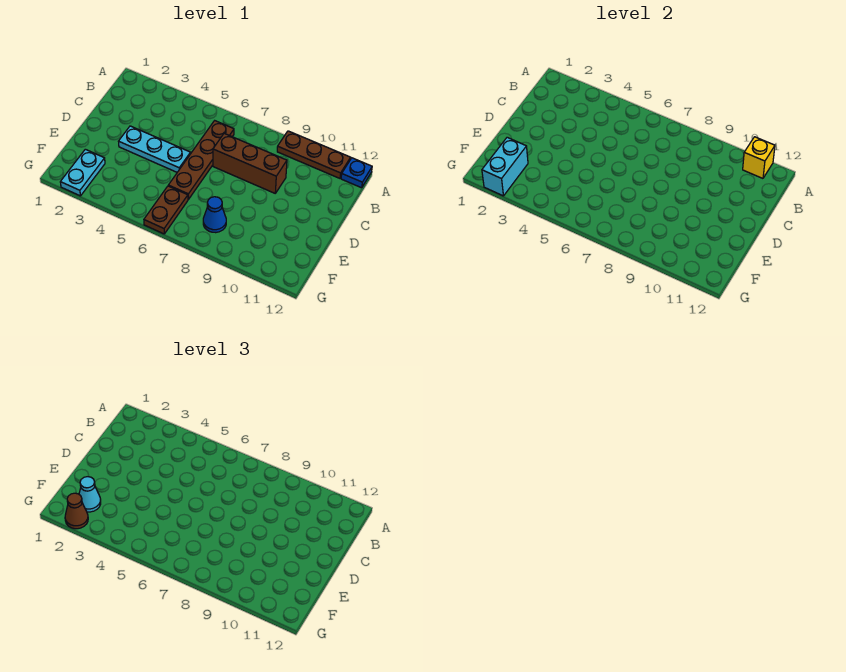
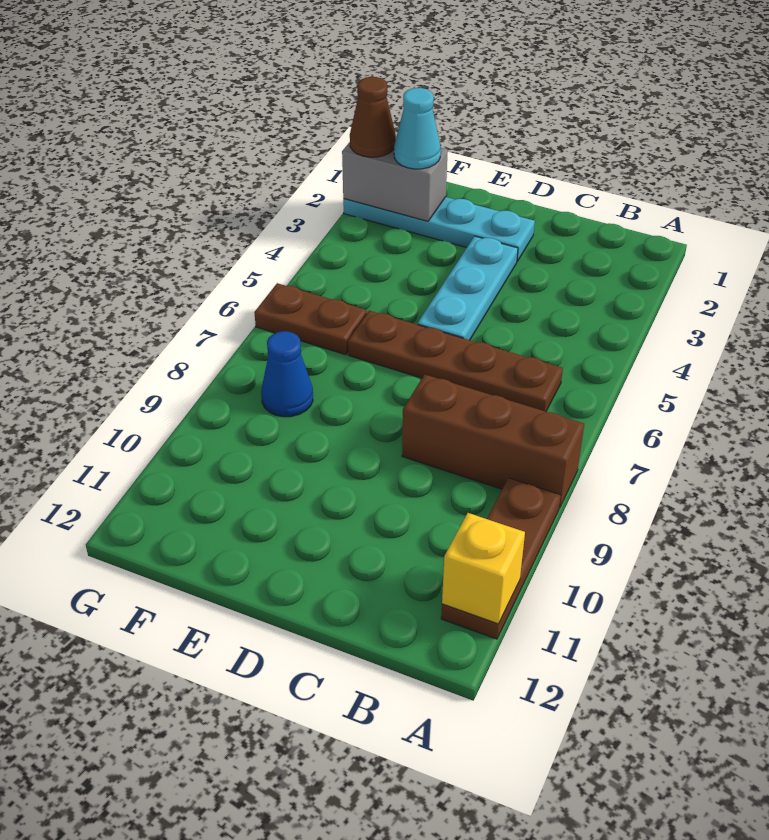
blue plate A12 level 1 -> none
brown brick C7:C9 level 1 -> brown brick A8:C8 level 1
cyan plate F2:G2 level 1 -> cyan plate D2:G2 level 1
cyan brick F2:G2 level 2 -> grey brick F2:G2 level 2

